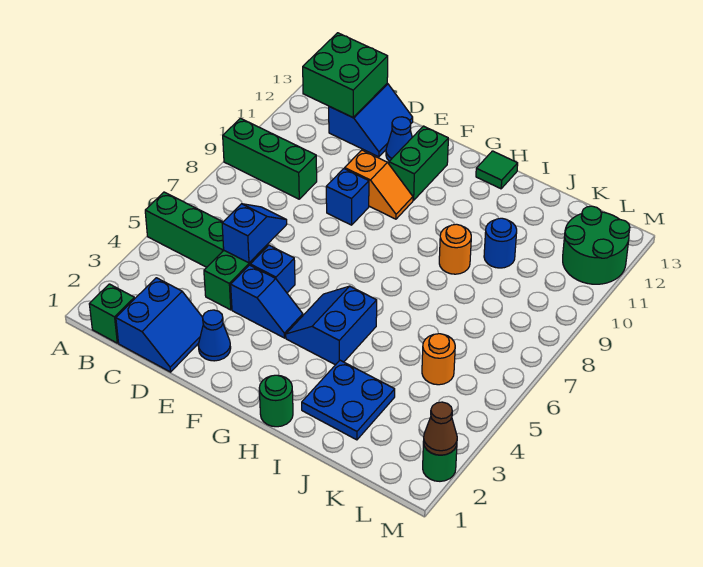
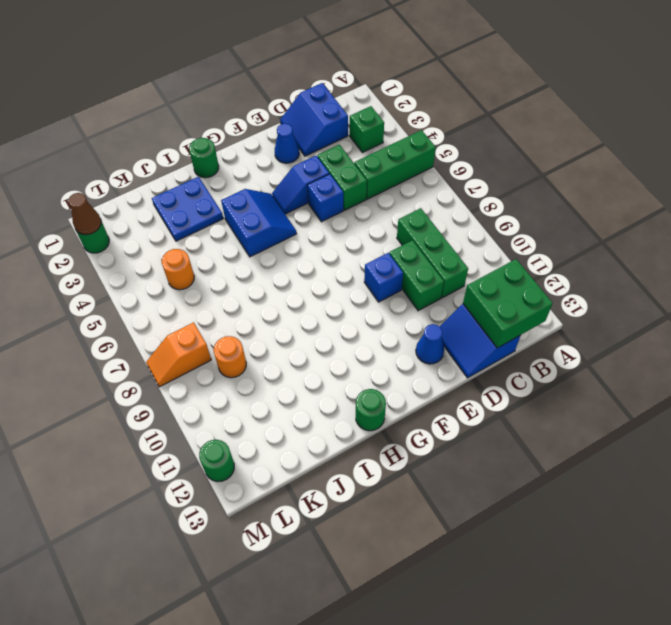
green brick A9:C9 level 1 -> green brick C8:C10 level 1
green brick B1 level 1 -> green brick B3 level 1
blue slope D5:D6 level 2 top 5 -> none
orange slope E10:F10 level 1 top E -> orange slope L8:M8 level 1 top L
green brick F11:F12 level 1 -> green brick D9:D10 level 1
green tile H13 level 1 -> green round brick H13 level 1
orange round brick I9 level 1 -> orange round brick K9 level 1
blue round brick J10 level 1 -> none
green round brick L11:M12 level 1 -> green round brick M12 level 1

